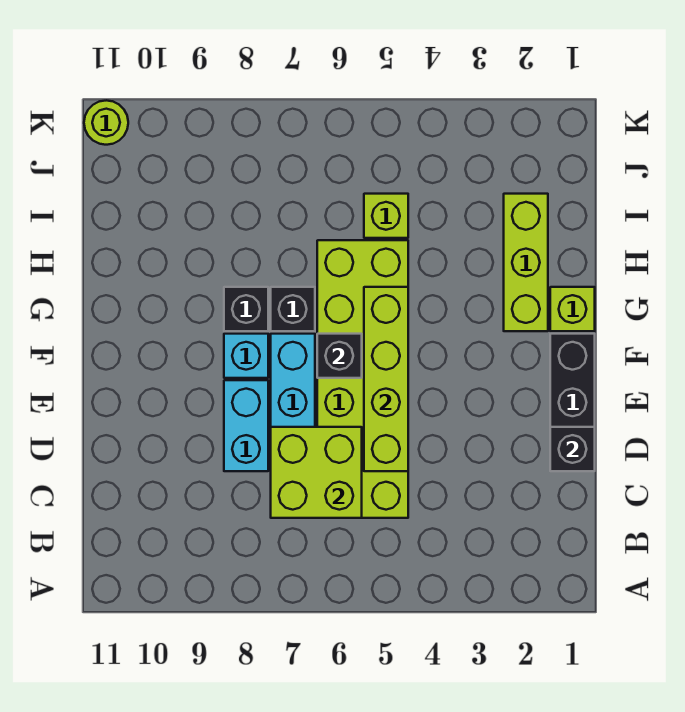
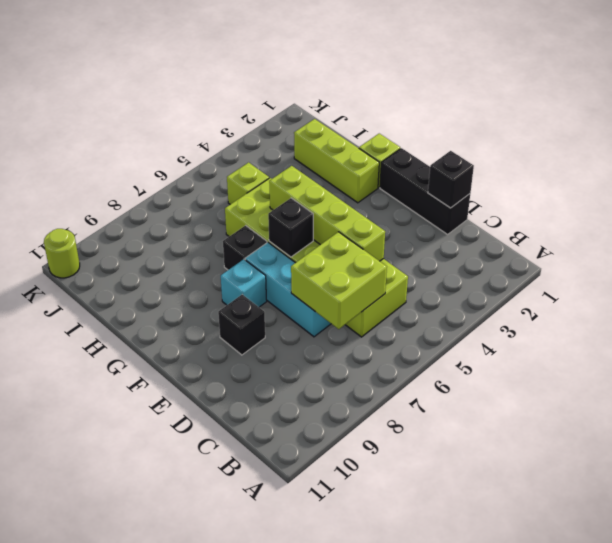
cyan brick D8:E8 level 1 -> none
black brick G8 level 1 -> black brick E9 level 1

